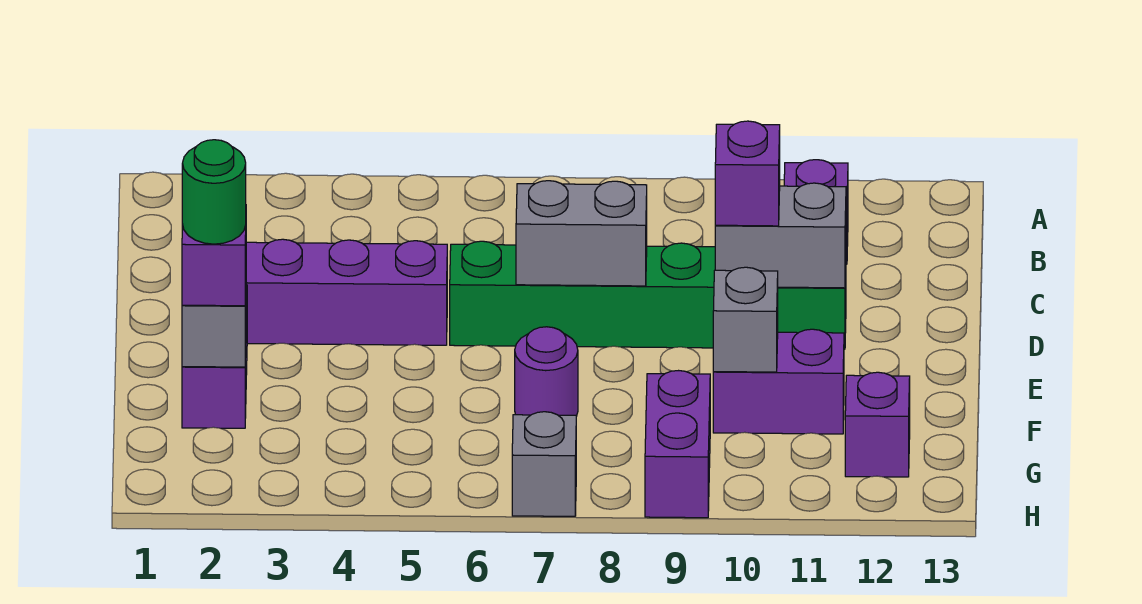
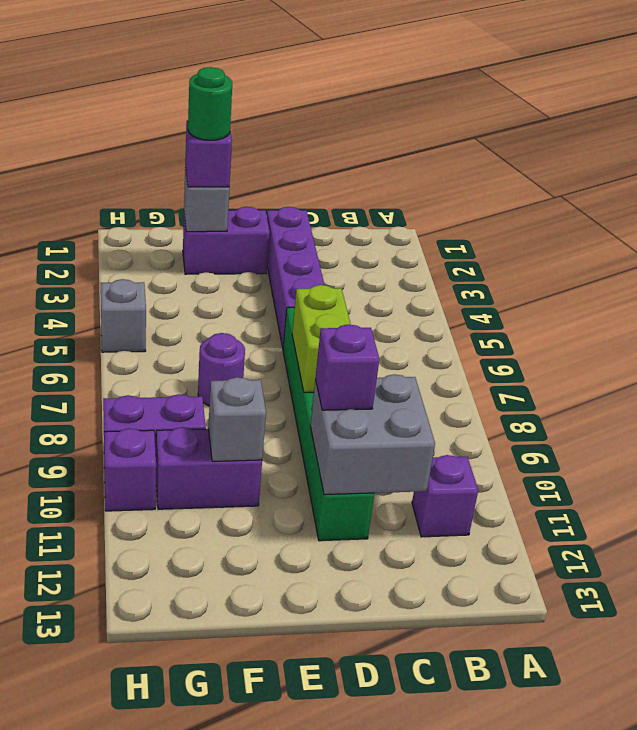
grey brick D7:D8 level 2 -> lime brick D7:D8 level 2
grey brick D10:D11 level 2 -> grey brick C10:D11 level 2
purple brick F10:F11 level 1 -> purple brick F10:G10 level 1
purple brick G12 level 1 -> purple brick H10 level 1
grey brick H7 level 1 -> grey brick H5 level 1

